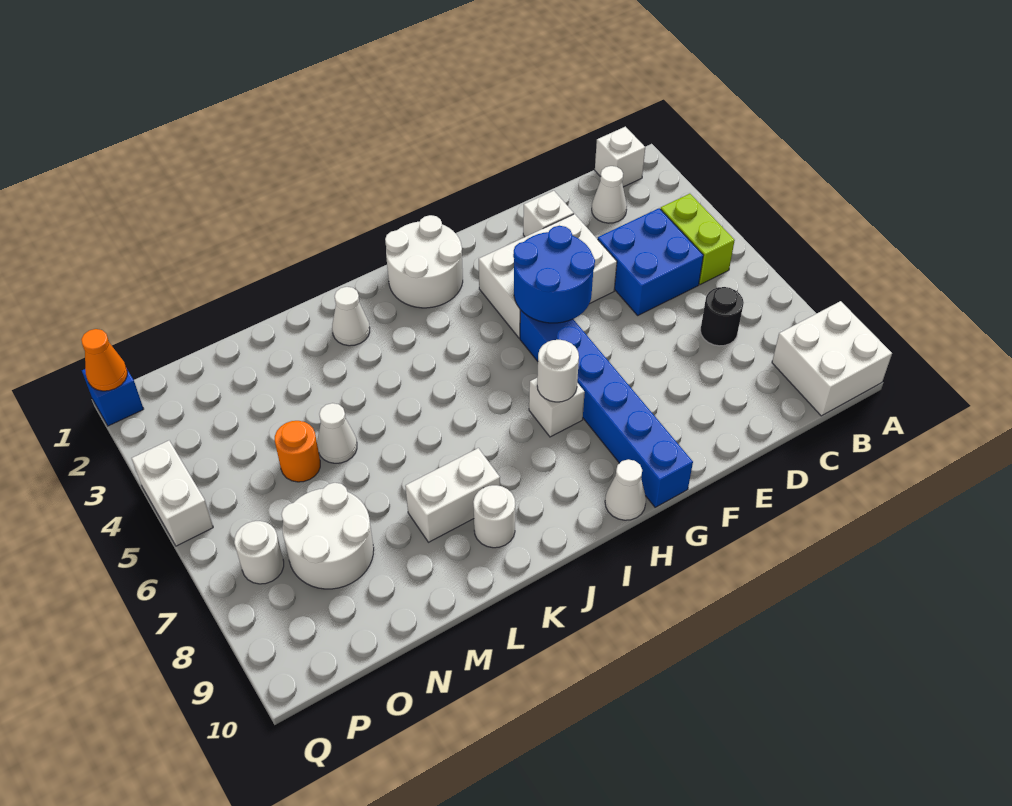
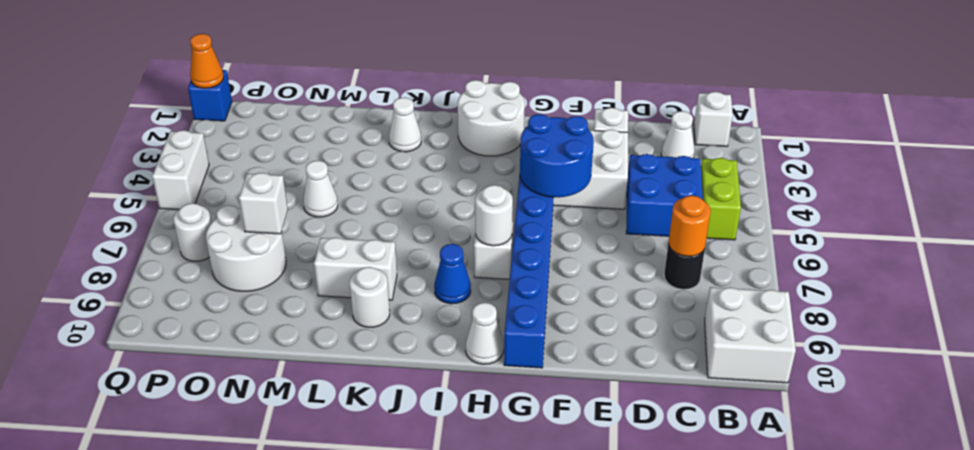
none -> blue cone I8 level 1
orange round brick N5 level 1 -> orange round brick C7 level 2
none -> white brick N7 level 2

